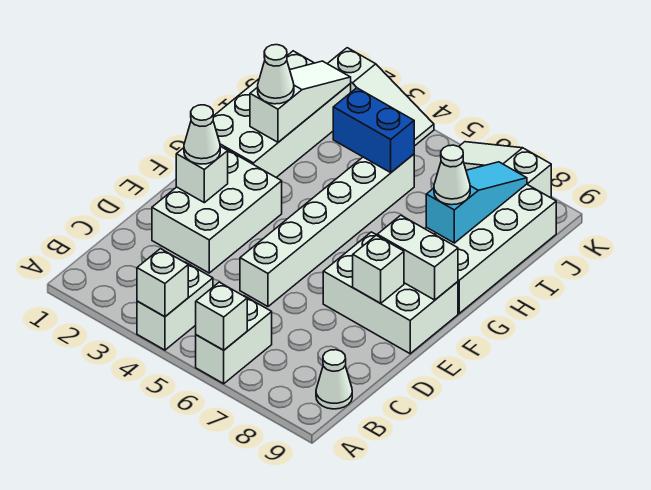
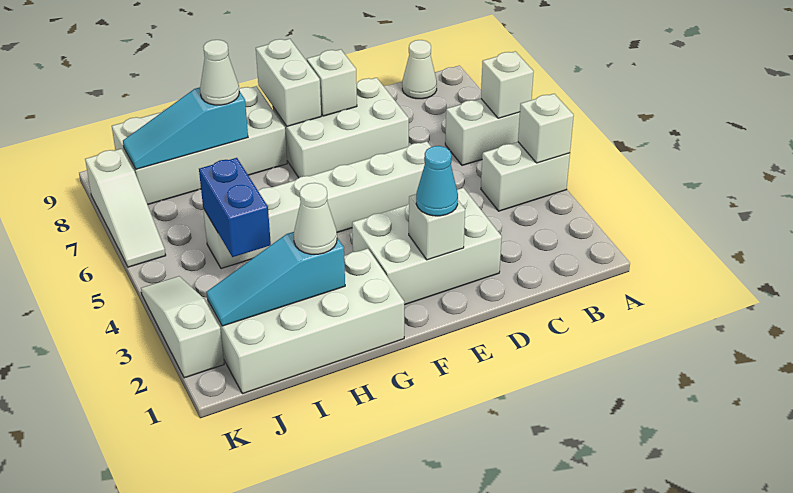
white cone E2 level 3 -> cyan cone E2 level 3
white brick E7:F9 level 1 -> white brick D7:F8 level 1
white slope H2:J2 level 2 top H -> cyan slope H2:J2 level 2 top H

